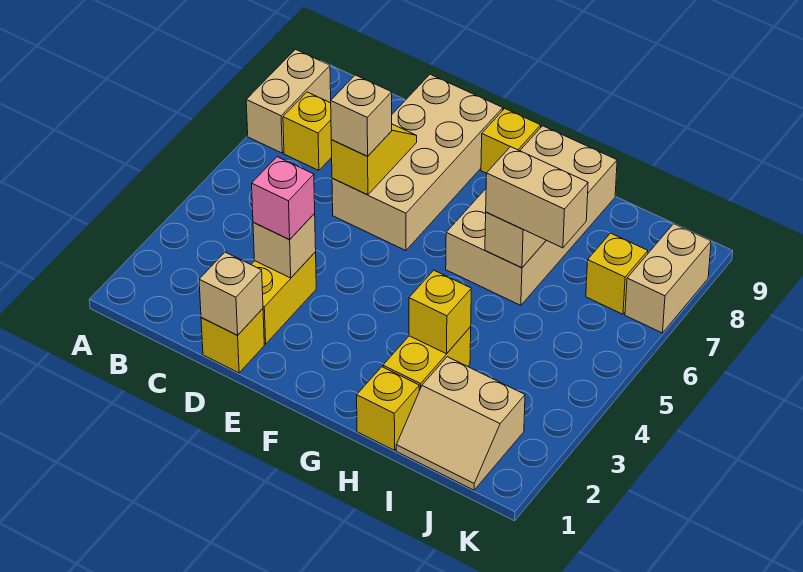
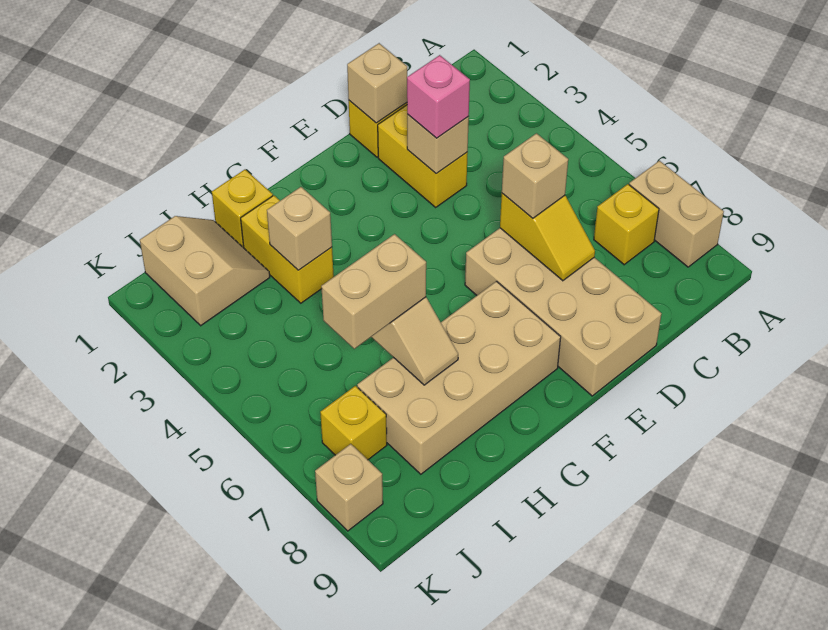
yellow brick F9 level 1 -> none
tan brick G6:H9 level 1 -> tan brick F7:I8 level 1
yellow brick H3 level 2 -> tan brick H3 level 2
tan slope I1:J2 level 1 top 2 -> tan slope I1:J2 level 1 top J
tan brick K7:K8 level 1 -> tan brick K8 level 1

